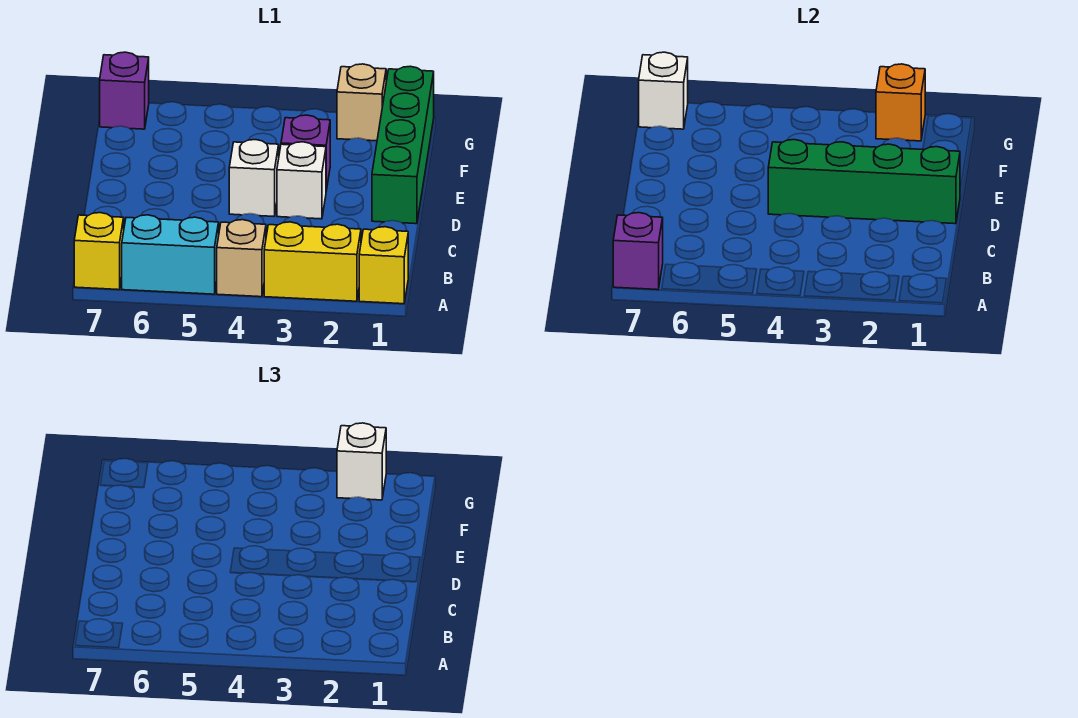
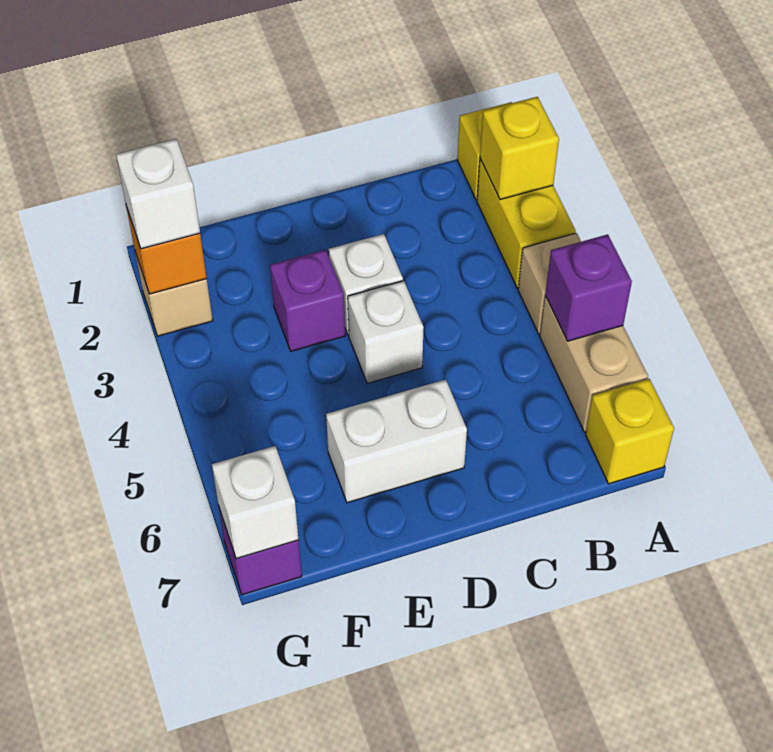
none -> yellow brick A2 level 2
cyan brick A5:A6 level 1 -> tan brick A5:A6 level 1
purple brick A7 level 2 -> purple brick A5 level 2
green brick D1:G1 level 1 -> none
green brick D1:D4 level 2 -> none
none -> white brick D6:E6 level 1

